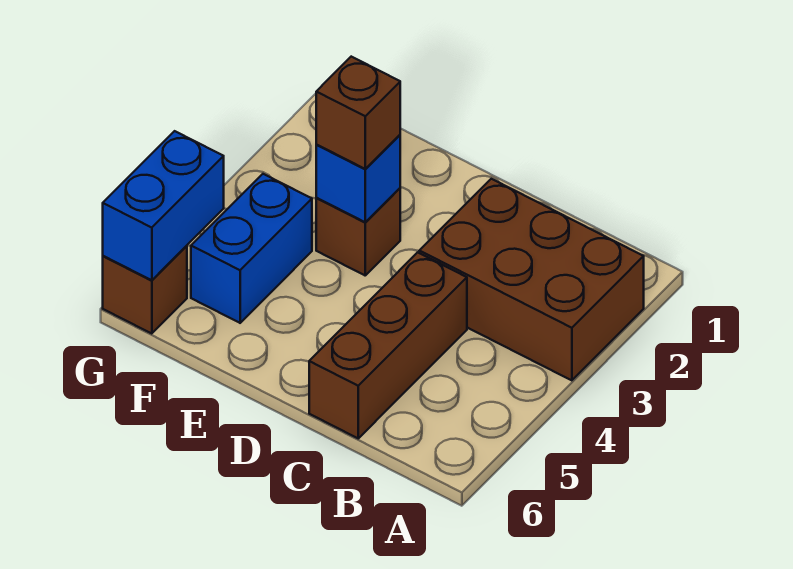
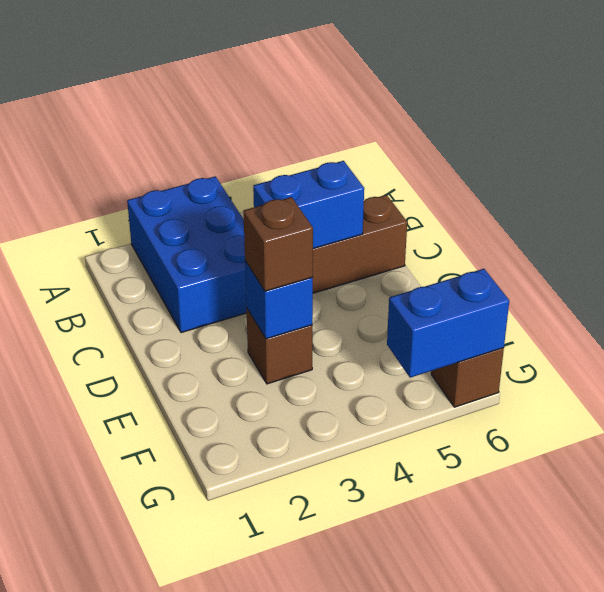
brown brick A2:C3 level 1 -> blue brick A2:C3 level 1
blue brick F4:F5 level 1 -> blue brick C4:C5 level 2

